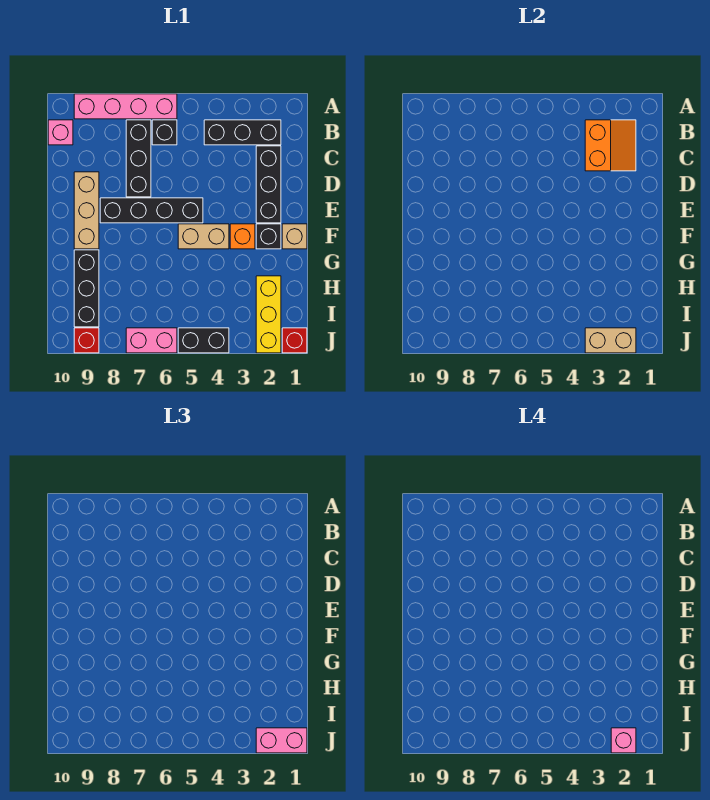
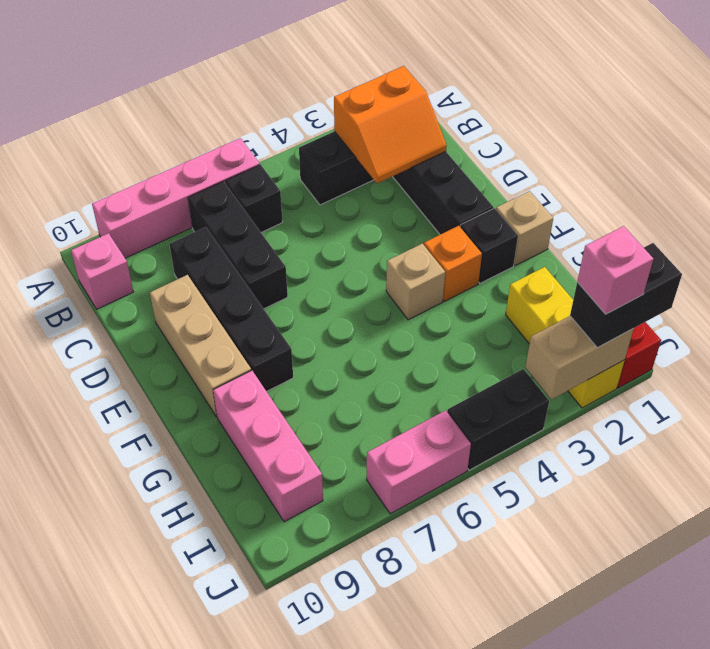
orange slope B2:C3 level 2 top 3 -> orange slope B2:C3 level 2 top B
black brick E5:E8 level 1 -> black brick C8:F8 level 1
tan brick F4:F5 level 1 -> tan brick F4 level 1
black brick G9:I9 level 1 -> pink brick G9:I9 level 1
pink brick J1:J2 level 3 -> black brick J1:J2 level 3
red brick J9 level 1 -> none

